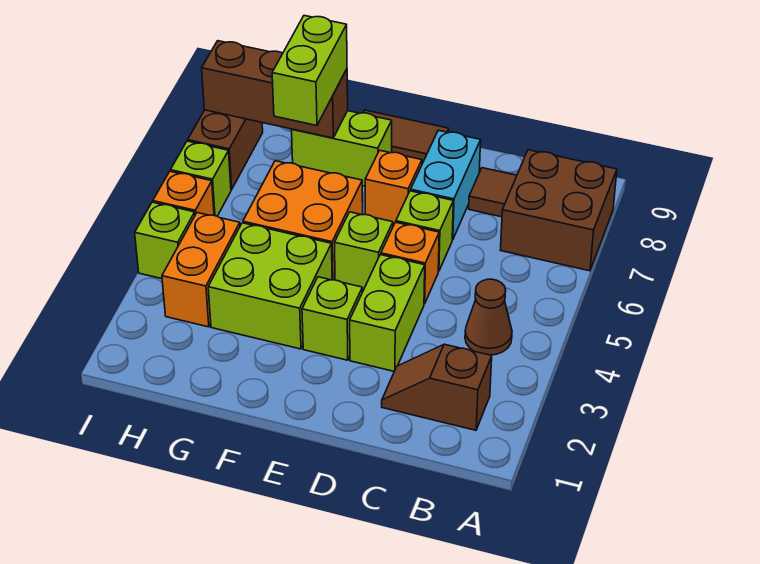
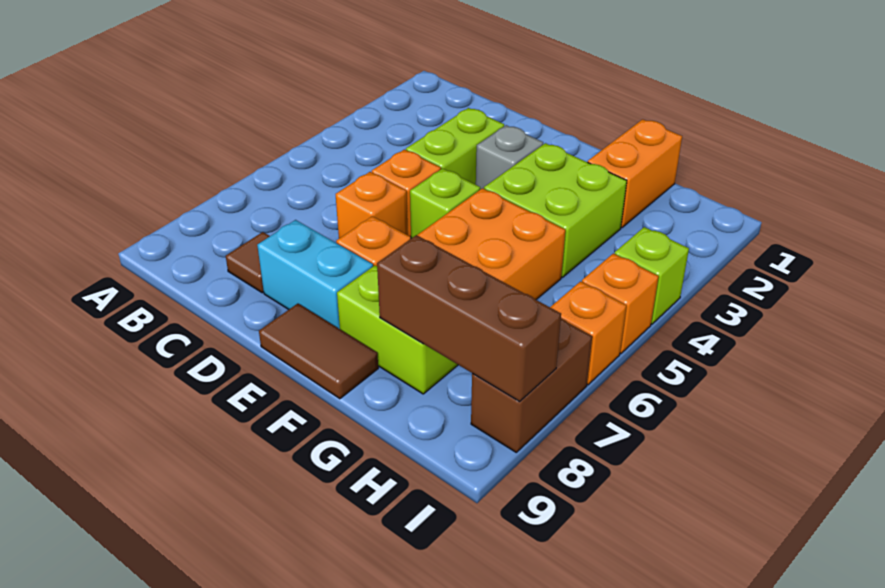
brown brick A7:B8 level 1 -> none
brown slope B2:C2 level 1 top B -> none
brown cone B4 level 1 -> none
lime brick D6 level 1 -> orange brick D6 level 1
cyan brick D7:D8 level 1 -> cyan brick D8:E8 level 1
lime brick E3 level 1 -> grey brick E3 level 1
lime brick G7:G8 level 3 -> none
orange brick H3:H4 level 1 -> orange brick G1:G2 level 1
lime brick I6 level 1 -> orange brick I6 level 1

